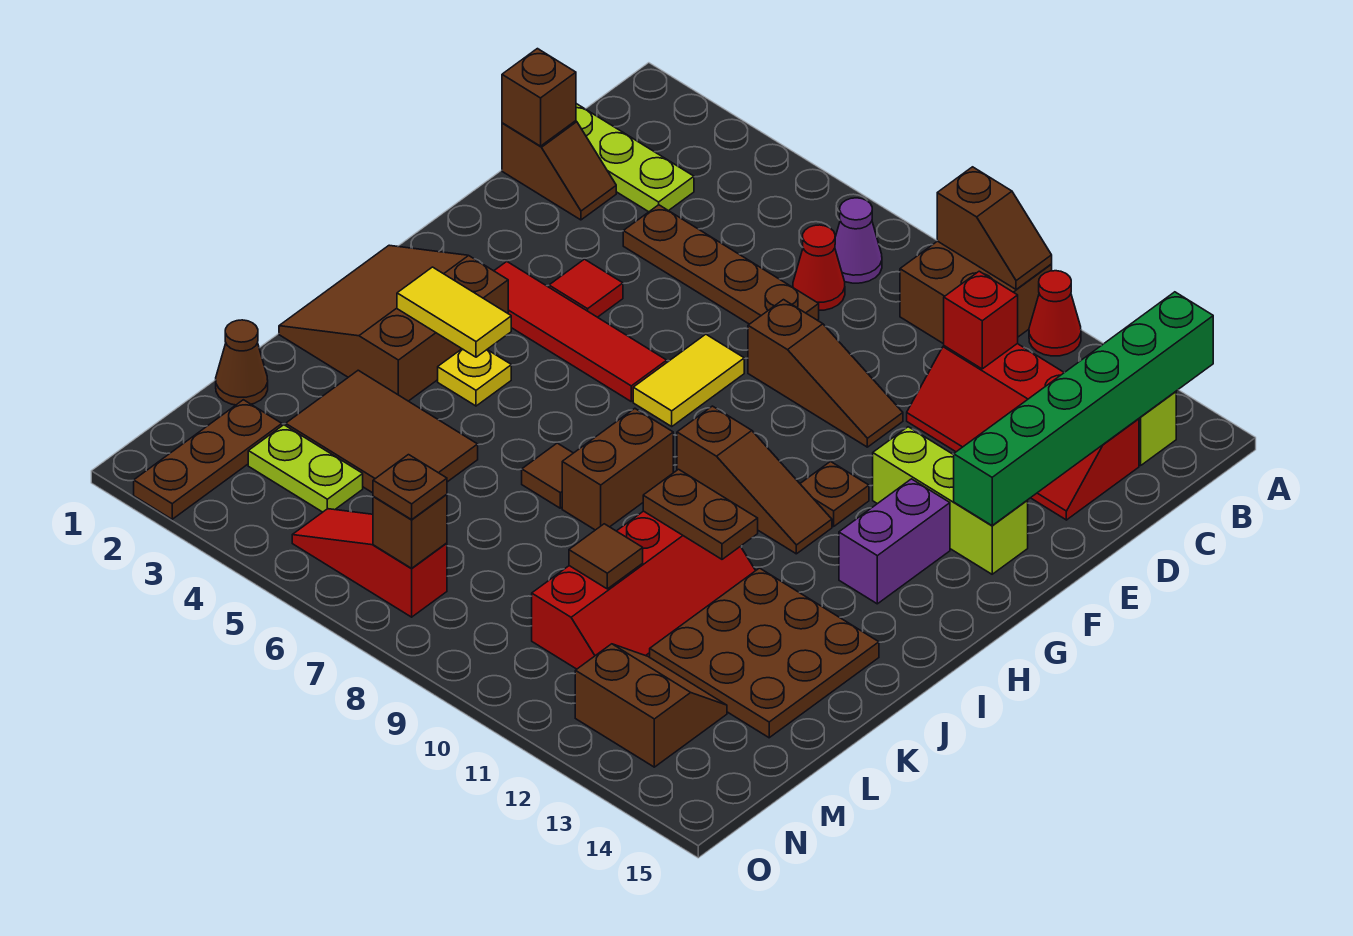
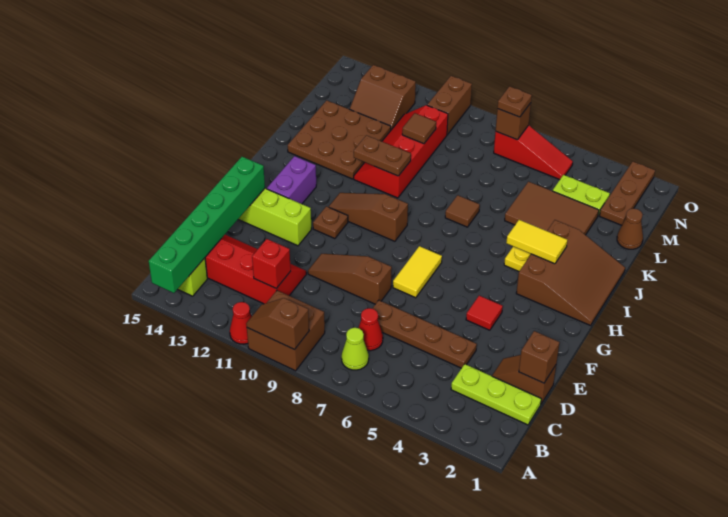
purple cone B7 level 1 -> lime cone B7 level 1
red tile G3:G6 level 1 -> none
brown brick I8:J8 level 1 -> brown brick N10:O10 level 1

